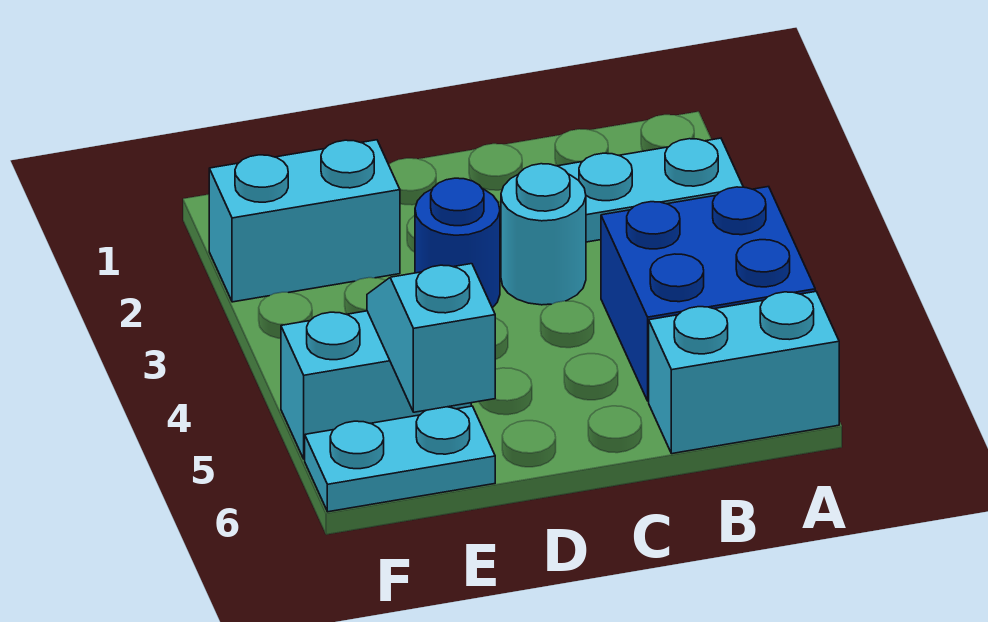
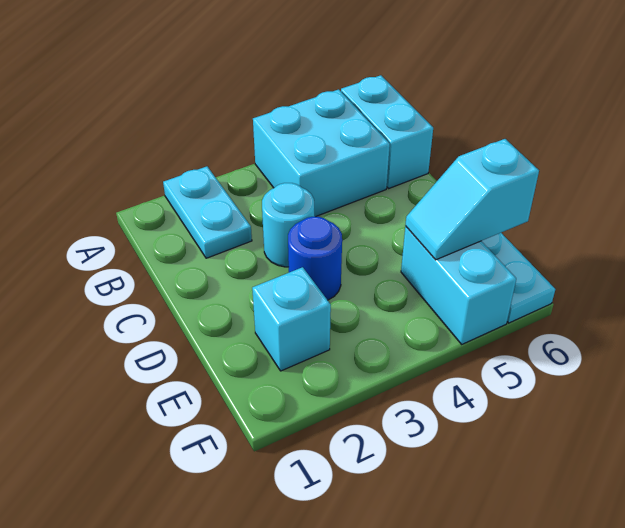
blue brick A4:B5 level 1 -> cyan brick A4:B5 level 1
cyan brick E2:F2 level 1 -> cyan brick E2 level 1

